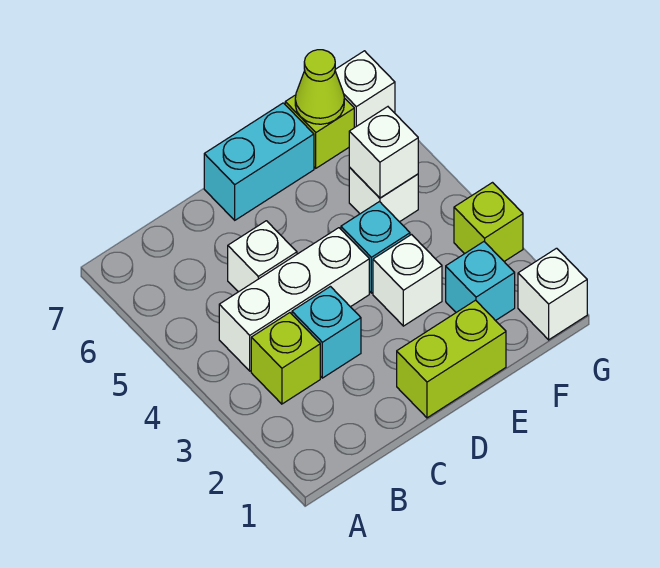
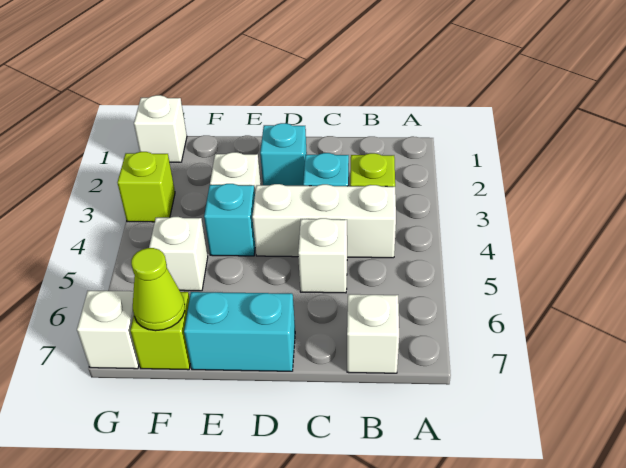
lime brick D1:E1 level 1 -> none
cyan brick F2 level 1 -> cyan brick D2 level 1
white brick F5 level 2 -> white brick B7 level 1

